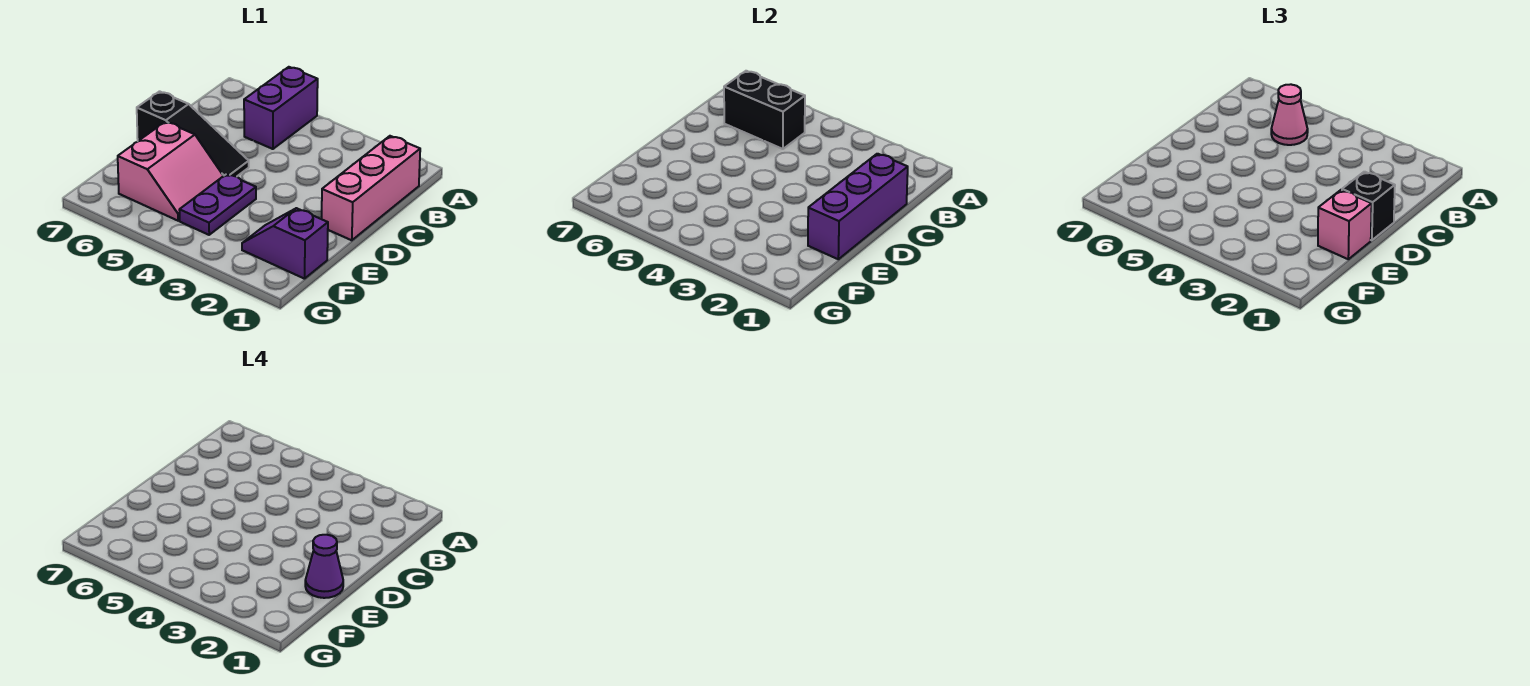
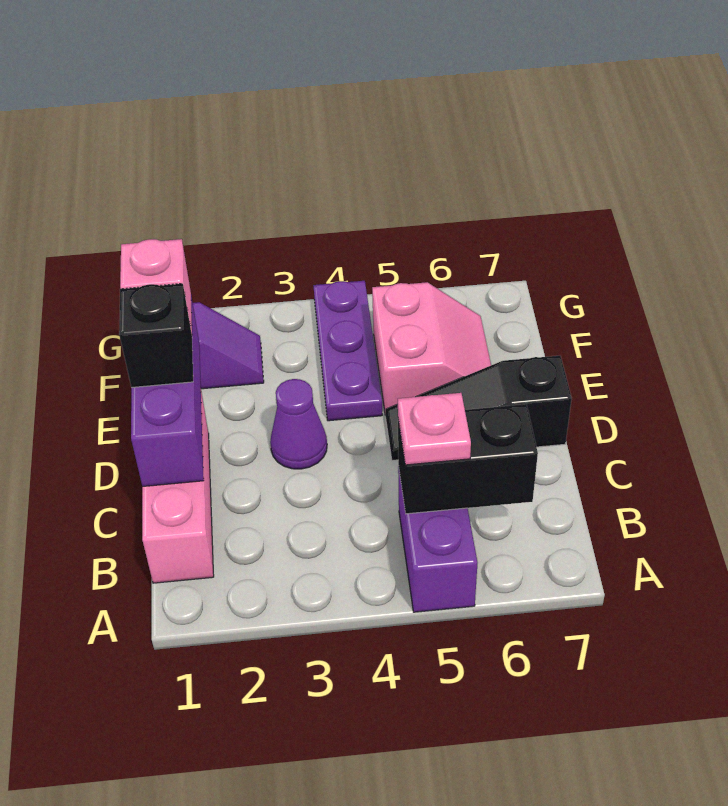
pink cone B5 level 3 -> pink plate B5 level 3
purple cone E1 level 4 -> purple cone D3 level 1
purple plate E4:F4 level 1 -> purple plate E4:G4 level 1
pink slope E5:F6 level 1 top 6 -> pink slope E5:F6 level 1 top 5

